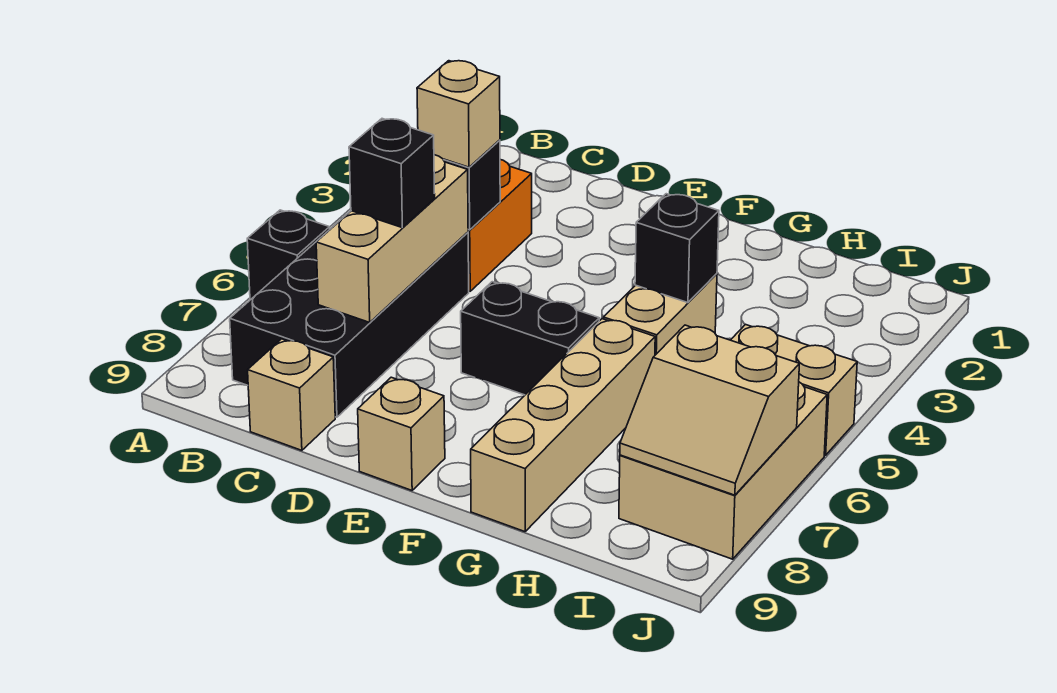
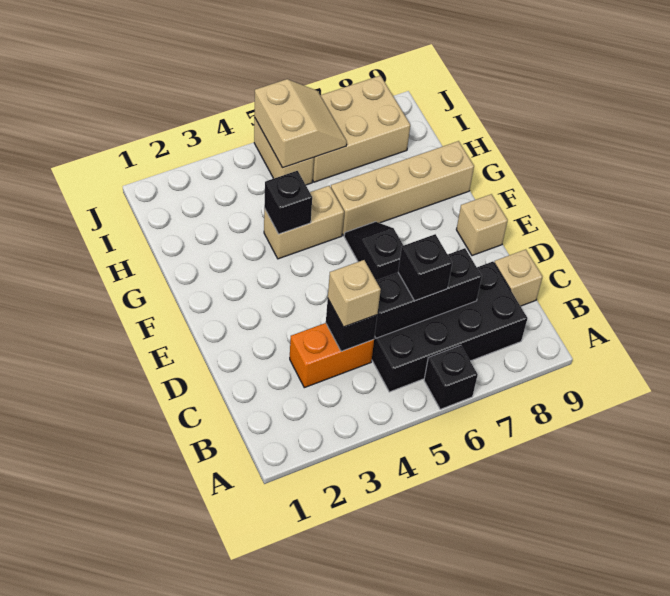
tan brick C5:C7 level 2 -> black brick C5:C7 level 2
black brick E6:F6 level 1 -> black slope E6:F6 level 1 top E
tan slope I7:J8 level 2 top 7 -> tan slope I5:J6 level 2 top 5

